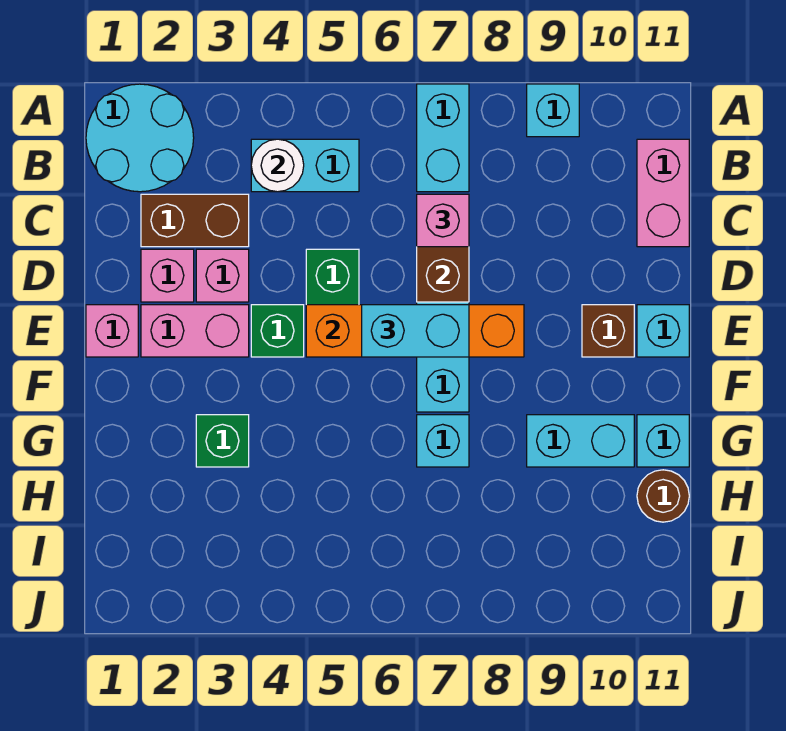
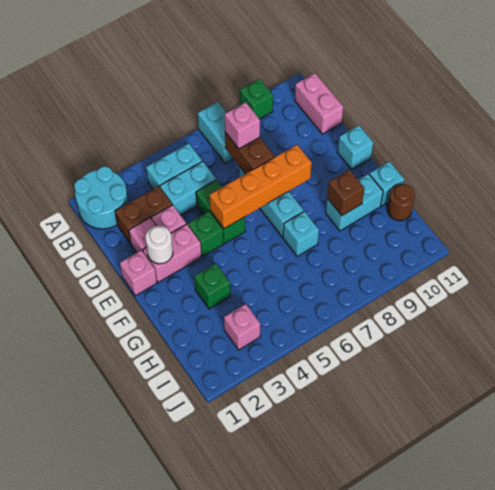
cyan brick A9 level 1 -> green brick A9 level 1
white round brick B4 level 2 -> white round brick E2 level 2
cyan brick E6:E7 level 3 -> cyan brick C4:C5 level 1
brown brick E10 level 1 -> brown brick G9 level 2
none -> pink brick I3 level 1

